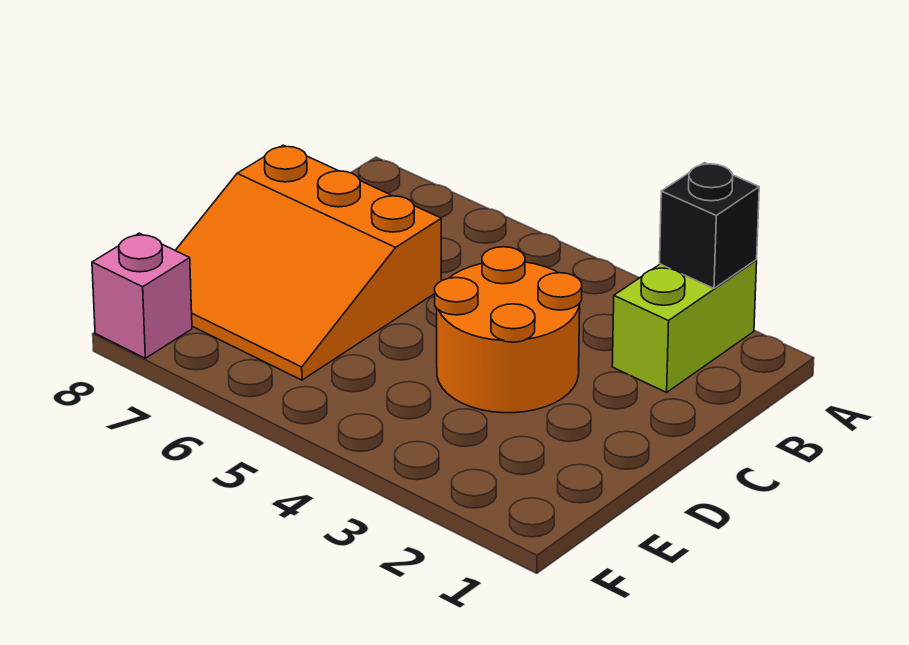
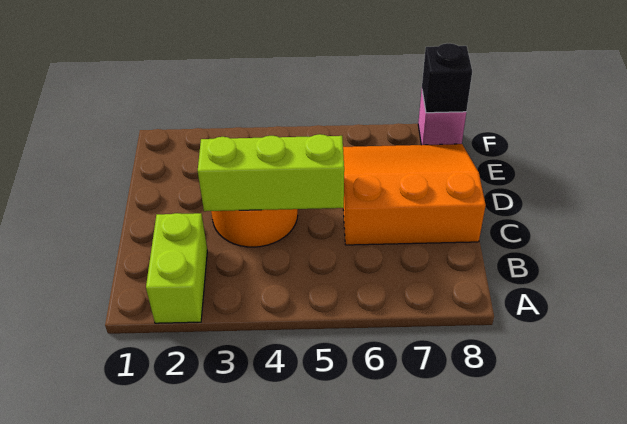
black brick A2 level 2 -> black brick F8 level 2
none -> lime brick C3:C5 level 2

